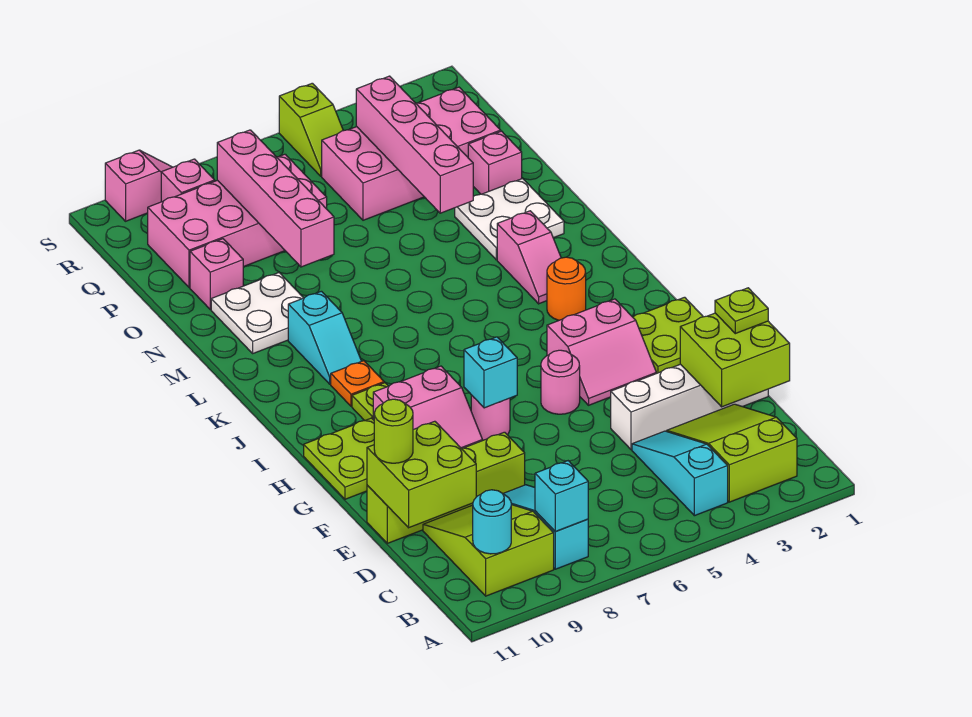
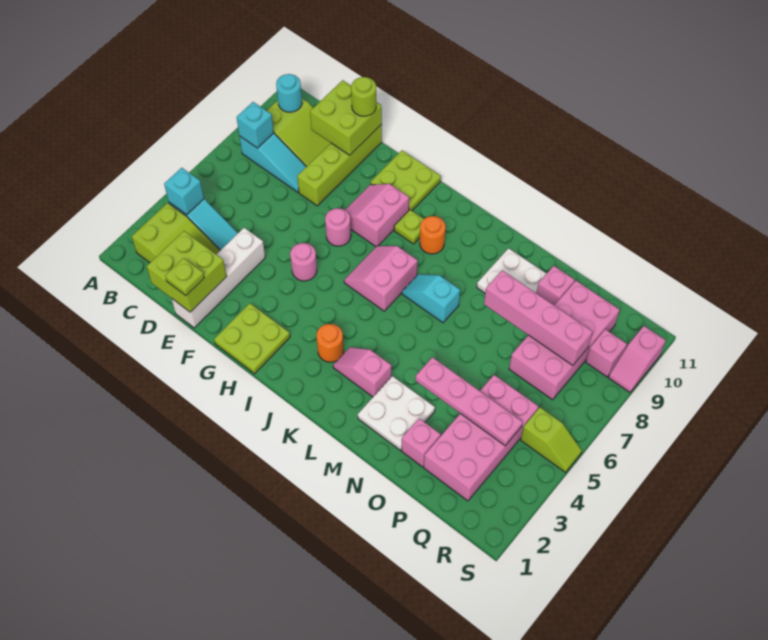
pink slope G3:H4 level 1 top H -> pink slope I6:J7 level 1 top J
cyan brick G7 level 2 -> cyan brick B4 level 2
orange plate J9 level 1 -> orange round brick J9 level 1
cyan slope K9:L9 level 1 top L -> cyan slope K7:L7 level 1 top L
pink brick N4:Q4 level 2 -> pink plate N4:Q4 level 2
lime slope R5:S5 level 1 top S -> lime slope R5:S5 level 1 top R

